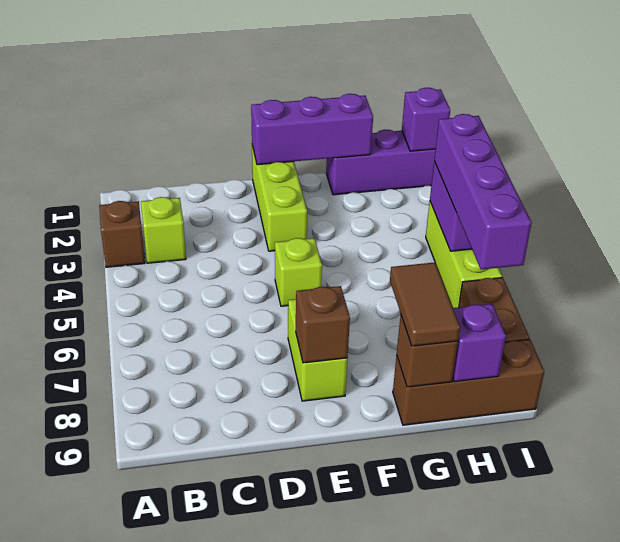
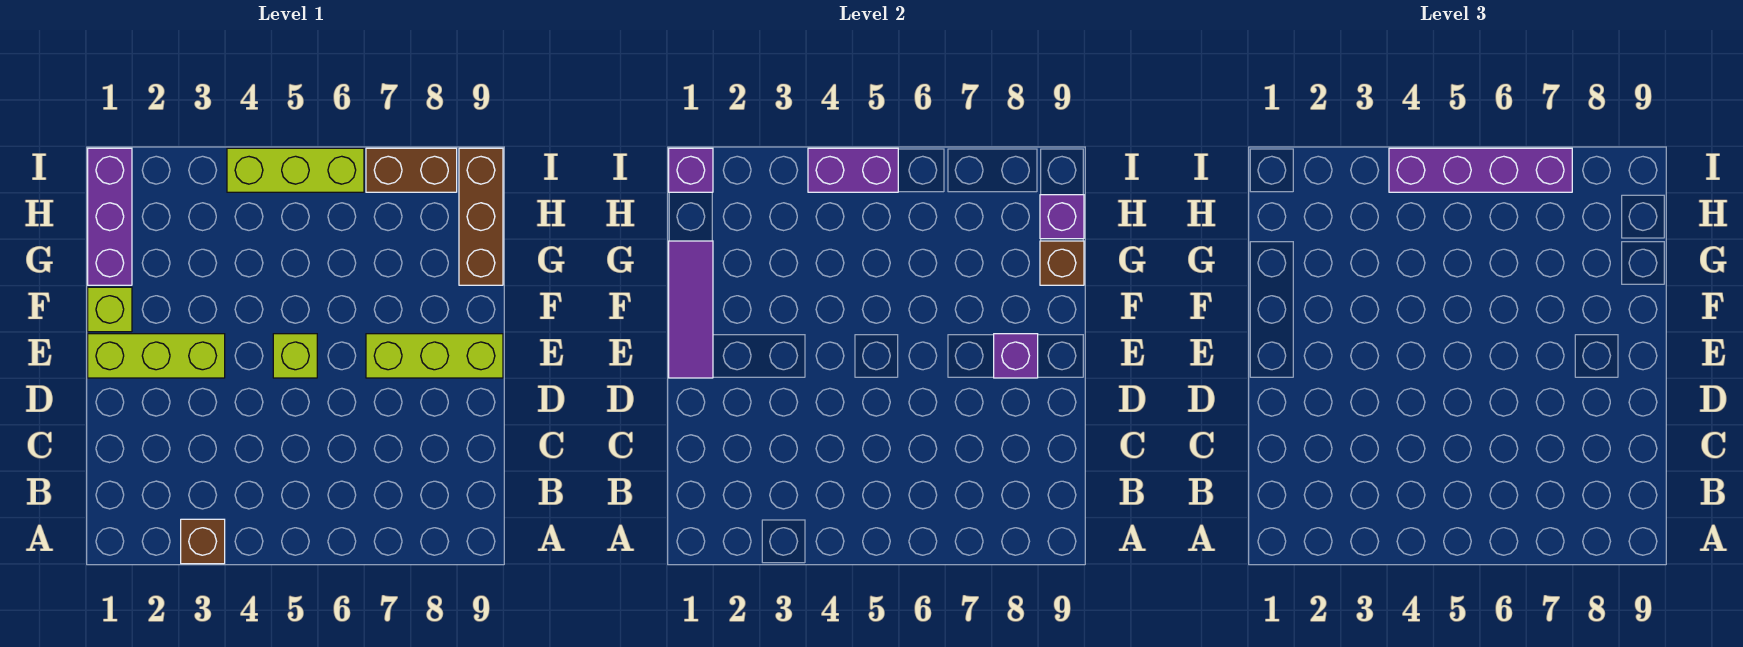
lime brick B3 level 1 -> lime brick F1 level 1
purple brick E1:G1 level 2 -> purple tile E1:G1 level 2
lime brick E7:E8 level 1 -> lime brick E7:E9 level 1
brown brick E8 level 2 -> purple brick E8 level 2
brown tile G8:G9 level 3 -> none

